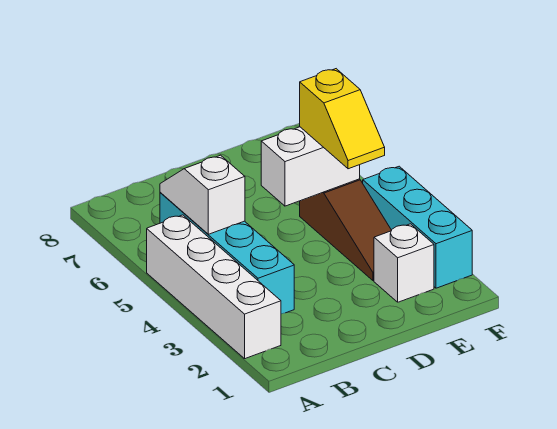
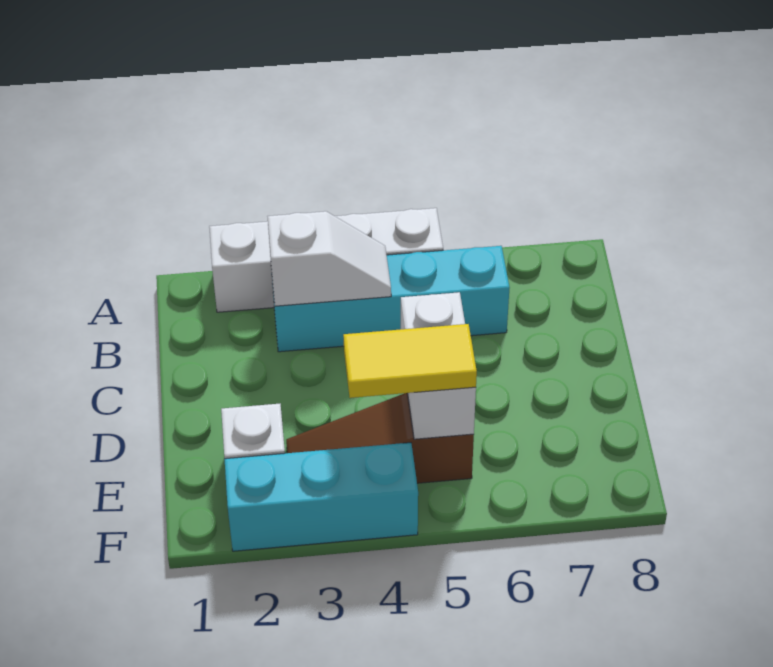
white slope B5:B6 level 2 top 5 -> white slope B3:B4 level 2 top 3
yellow slope E4:E5 level 3 top 5 -> yellow tile E4:E5 level 3

